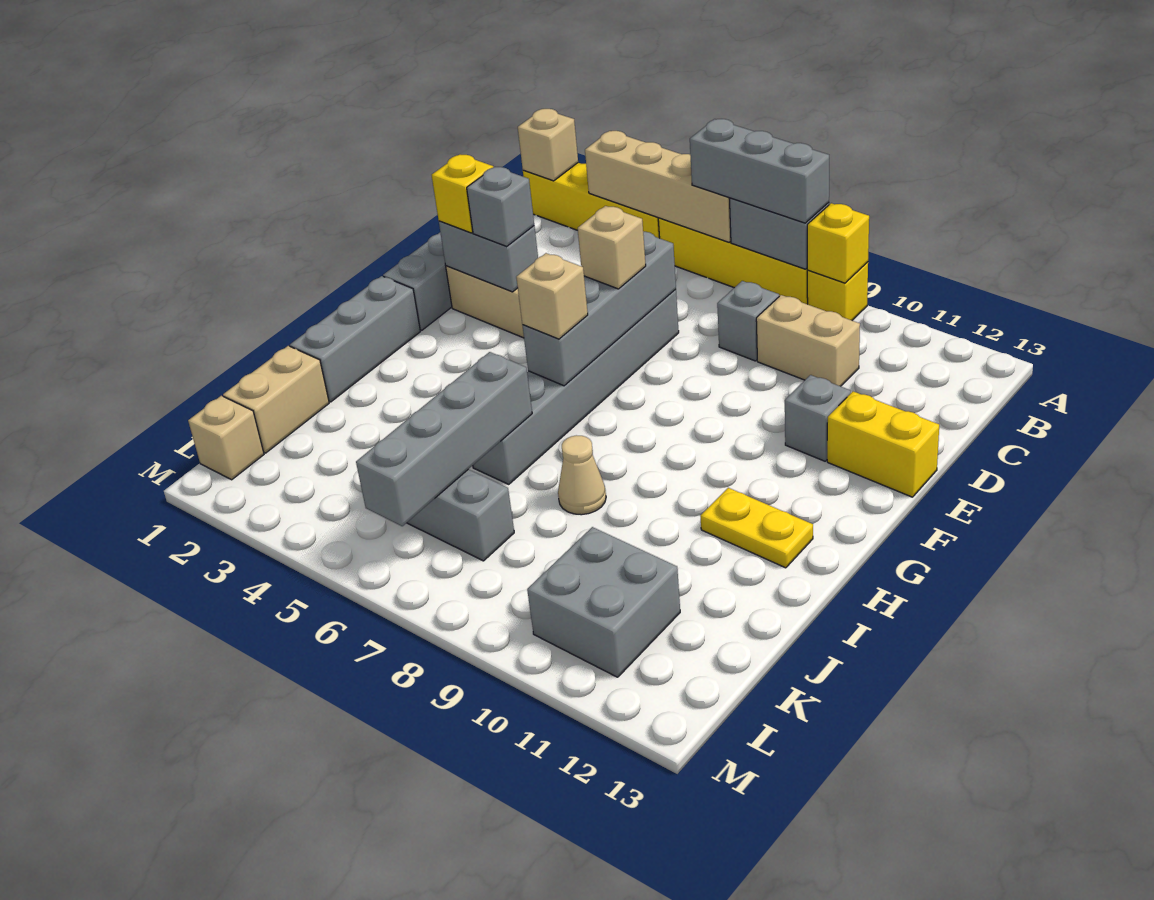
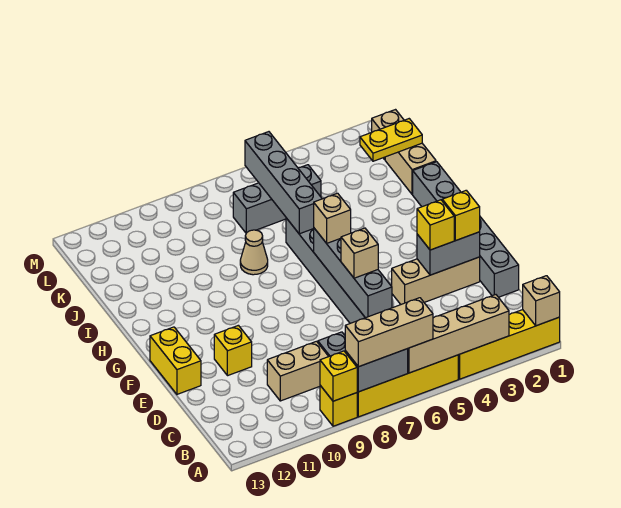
grey brick A6:A8 level 3 -> tan brick A6:A8 level 3
grey brick E3 level 3 -> yellow brick E3 level 3
grey brick E11 level 1 -> yellow brick E11 level 1
yellow brick E12:E13 level 1 -> yellow brick E13:F13 level 1
yellow plate H11:H12 level 1 -> yellow plate K1:K2 level 2
grey brick K10:L11 level 1 -> none

